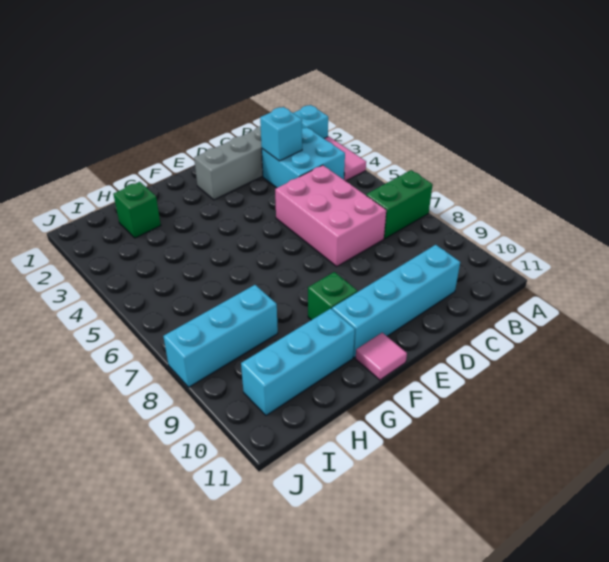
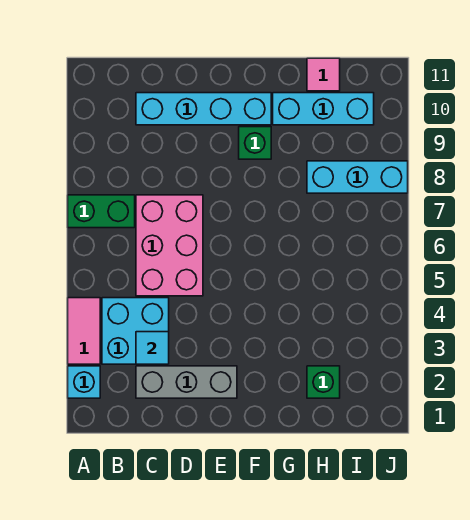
cyan brick C3 level 2 -> cyan tile C3 level 2
pink tile F11 level 1 -> pink tile H11 level 1

